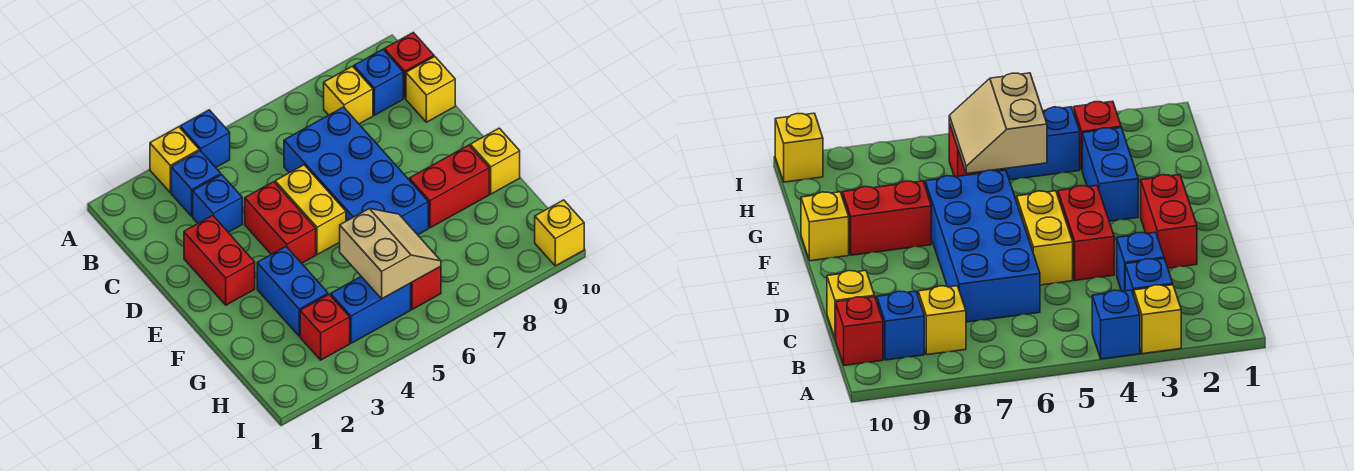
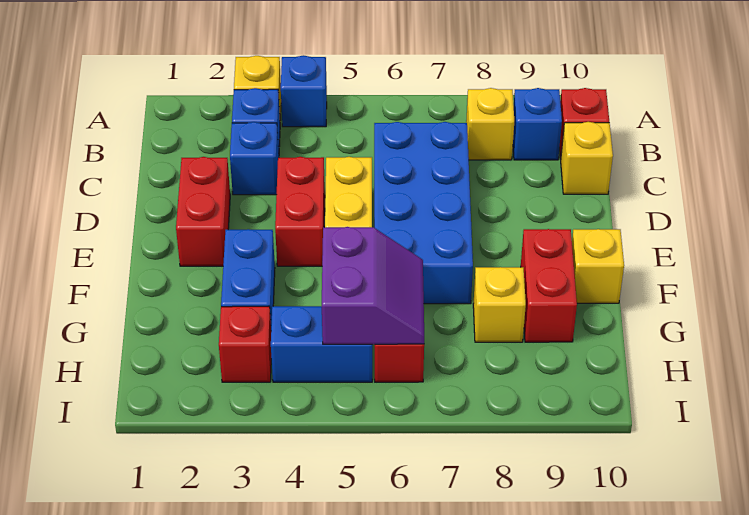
red brick F8:F9 level 1 -> red brick F9:G9 level 1
tan slope G5:H6 level 2 top 5 -> purple slope G5:H6 level 2 top 5
yellow brick I10 level 1 -> yellow brick G8 level 1

